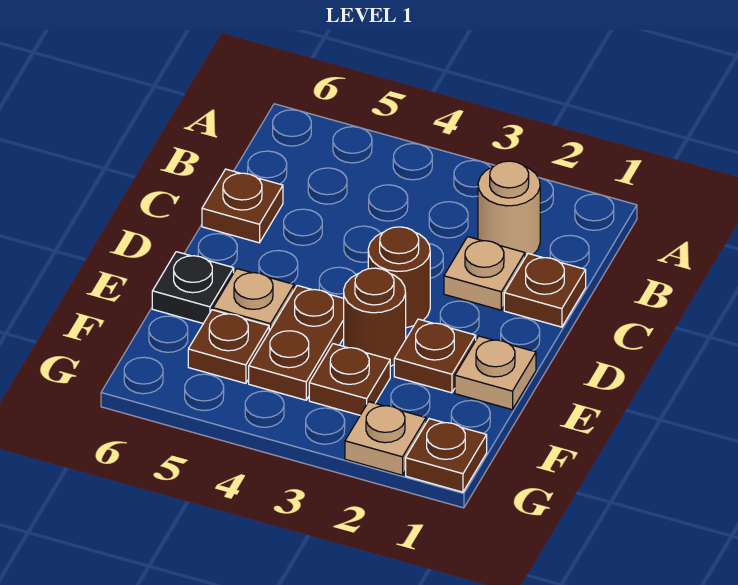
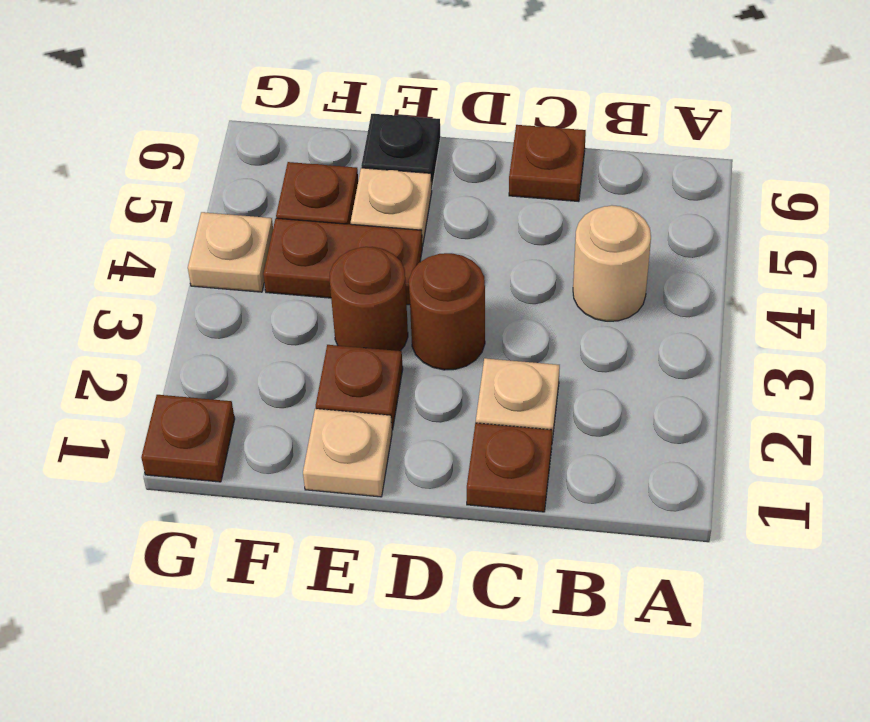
tan round brick B2 level 1 -> tan round brick B4 level 1
brown plate F3 level 1 -> none
tan plate G2 level 1 -> tan plate G4 level 1

